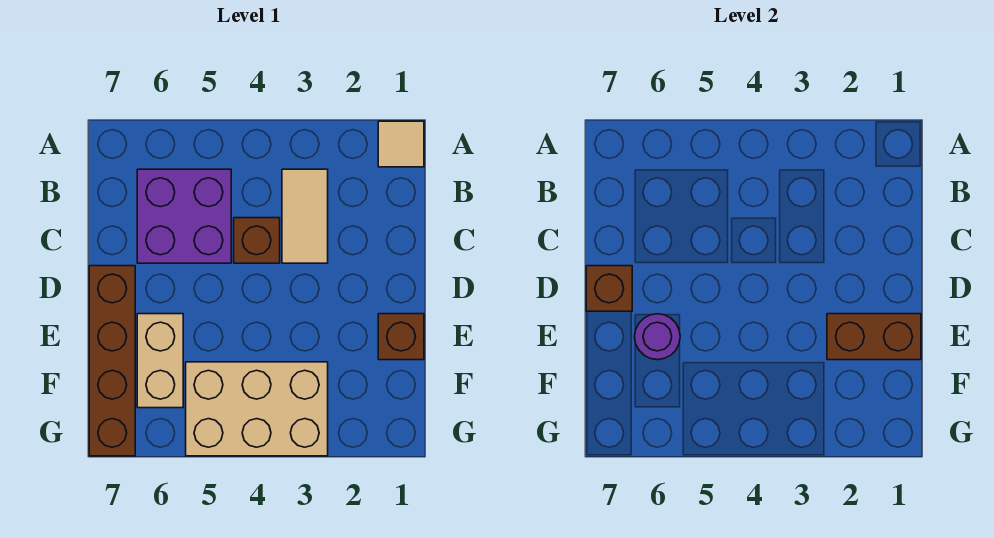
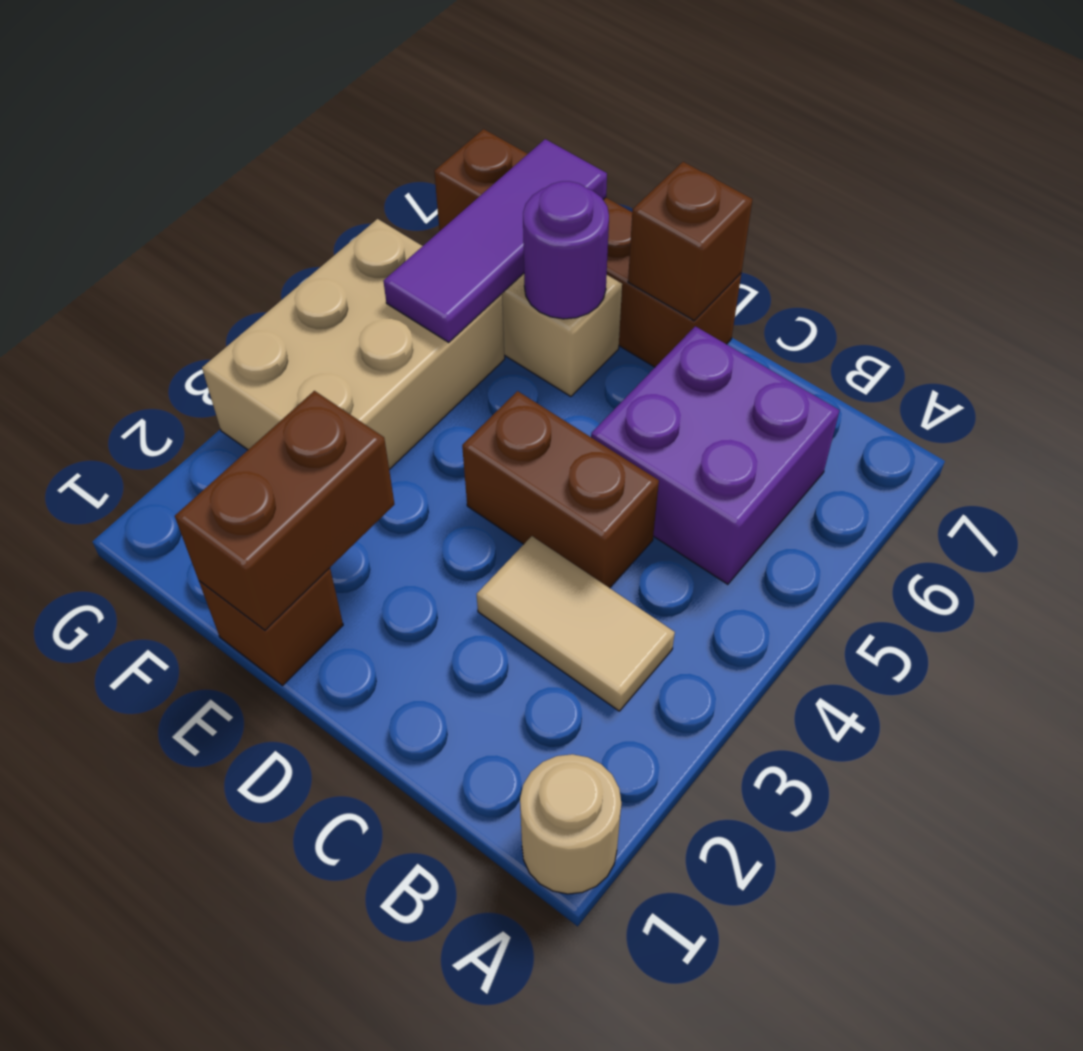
tan tile A1 level 1 -> tan round brick A1 level 1
brown brick C4 level 1 -> brown brick C4:D4 level 1
none -> purple tile F5:F7 level 2

